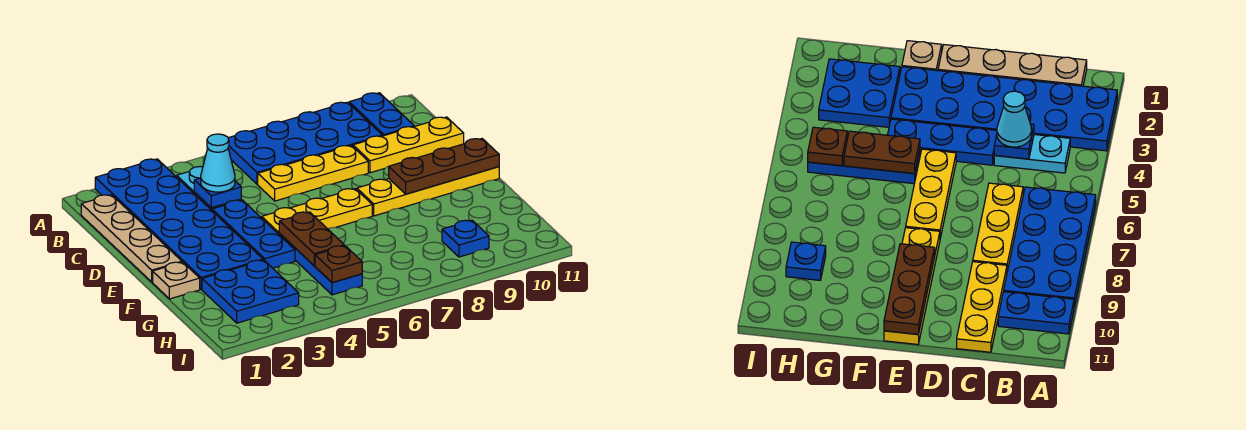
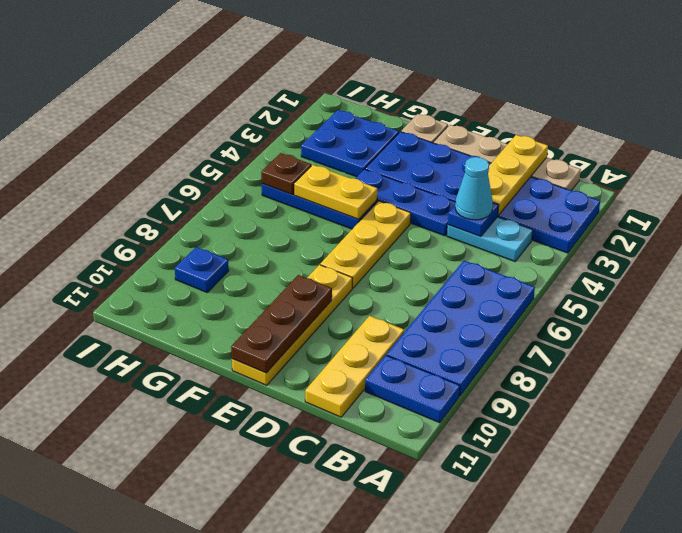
yellow plate C6:C8 level 1 -> yellow plate C1:C3 level 2
brown plate F5:G5 level 2 -> yellow plate F5:G5 level 2

